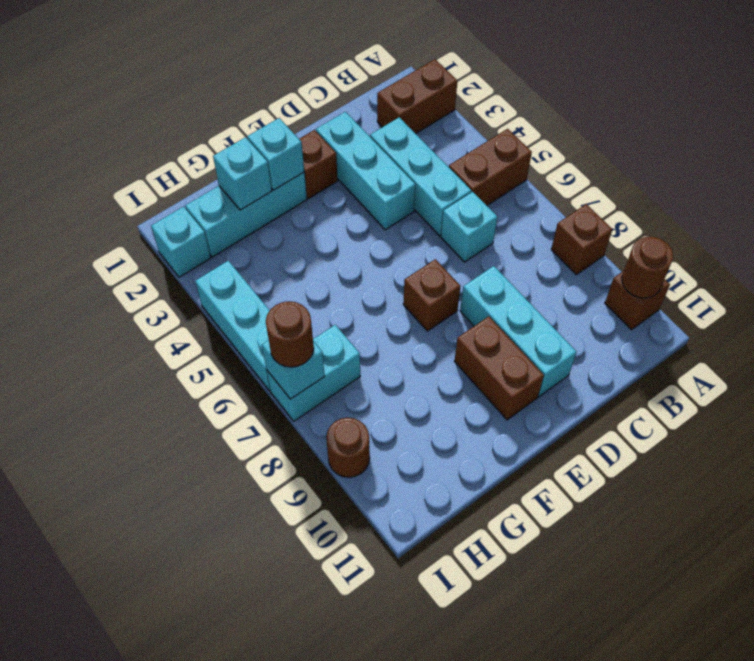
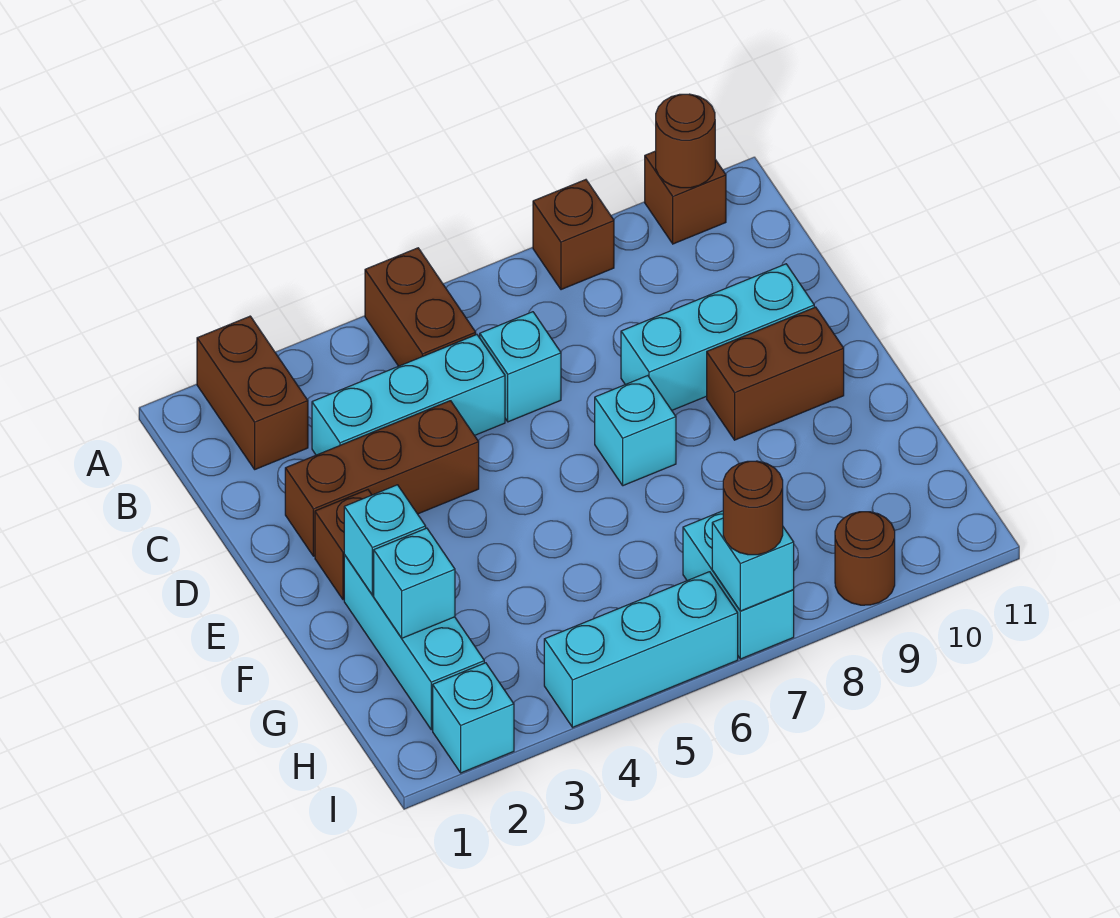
cyan brick D2:D4 level 1 -> brown brick D2:D4 level 1
brown brick E7 level 1 -> cyan brick E7 level 1

